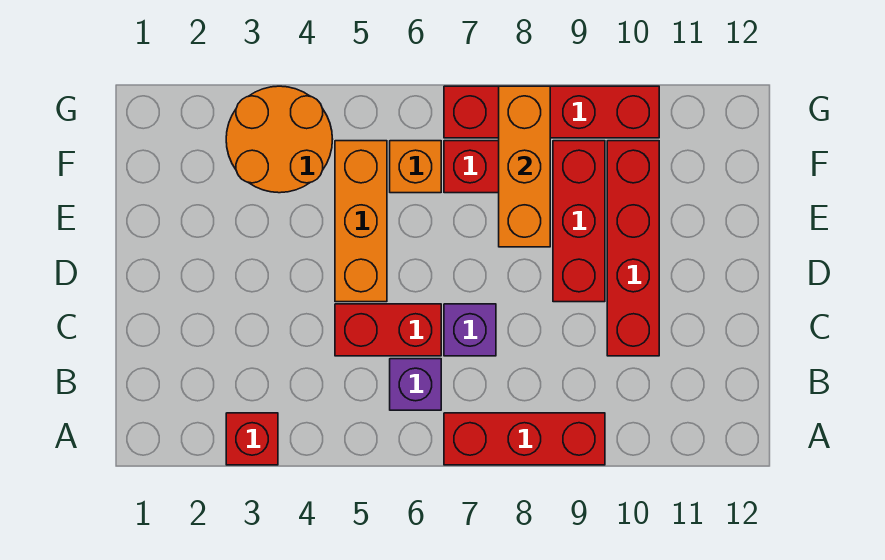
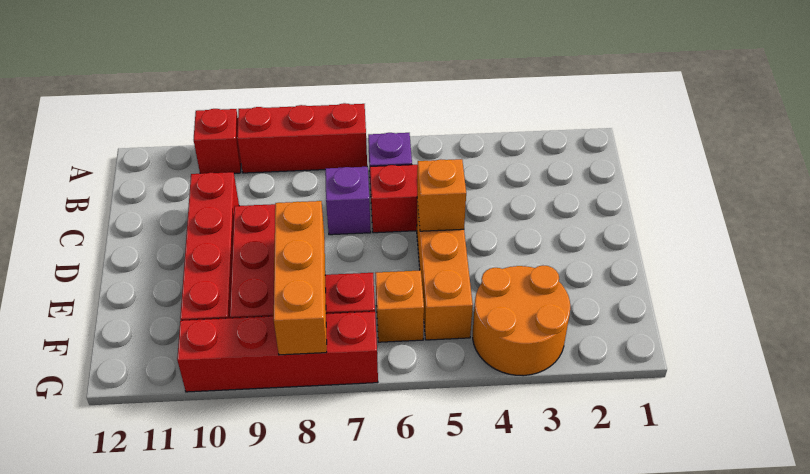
red brick A3 level 1 -> red brick A10 level 1
none -> orange brick D5 level 2

